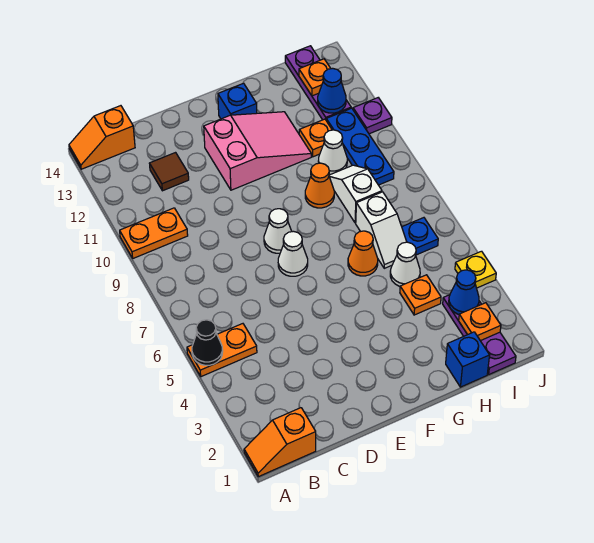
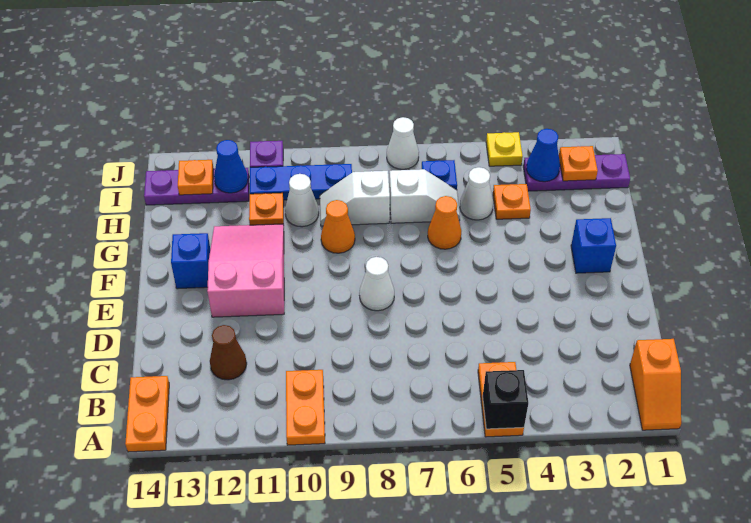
black cone A5 level 2 -> black brick A5 level 2
orange slope A14:B14 level 1 top B -> orange plate A14:B14 level 1
brown tile C12 level 1 -> brown cone C12 level 1
white cone E7 level 1 -> white cone J7 level 1
blue brick H1 level 1 -> blue brick F2 level 1

